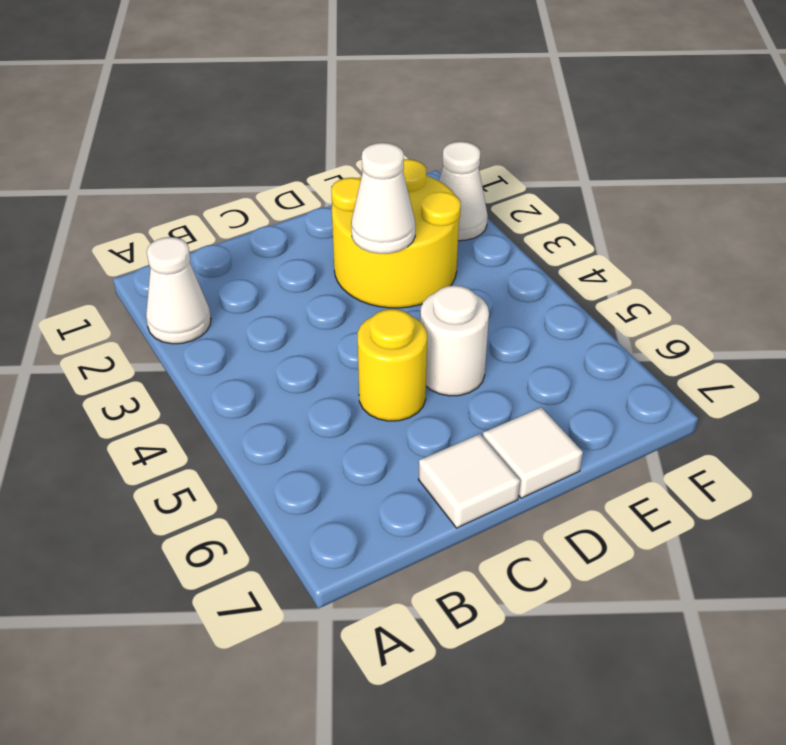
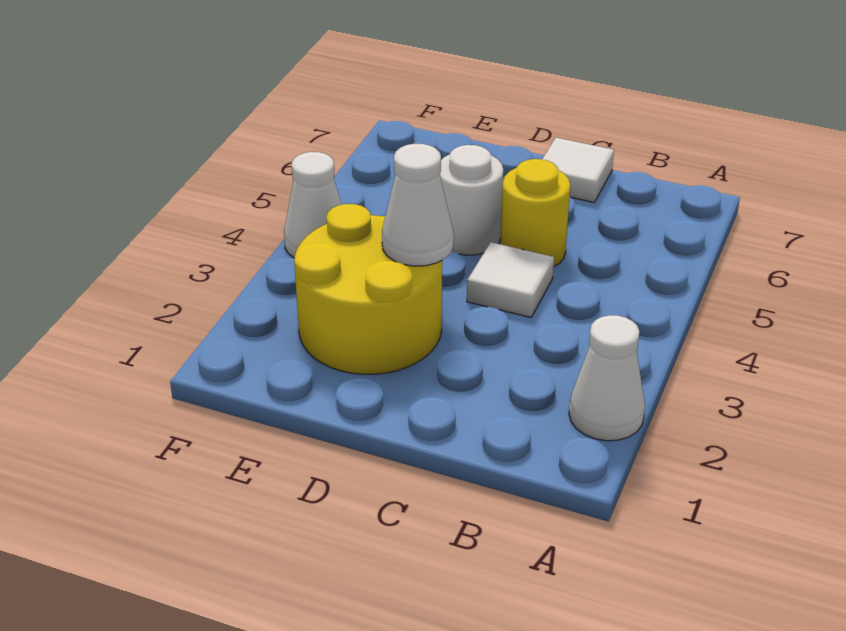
white tile D7 level 1 -> white tile C4 level 1
white cone F2 level 1 -> white cone F4 level 1

